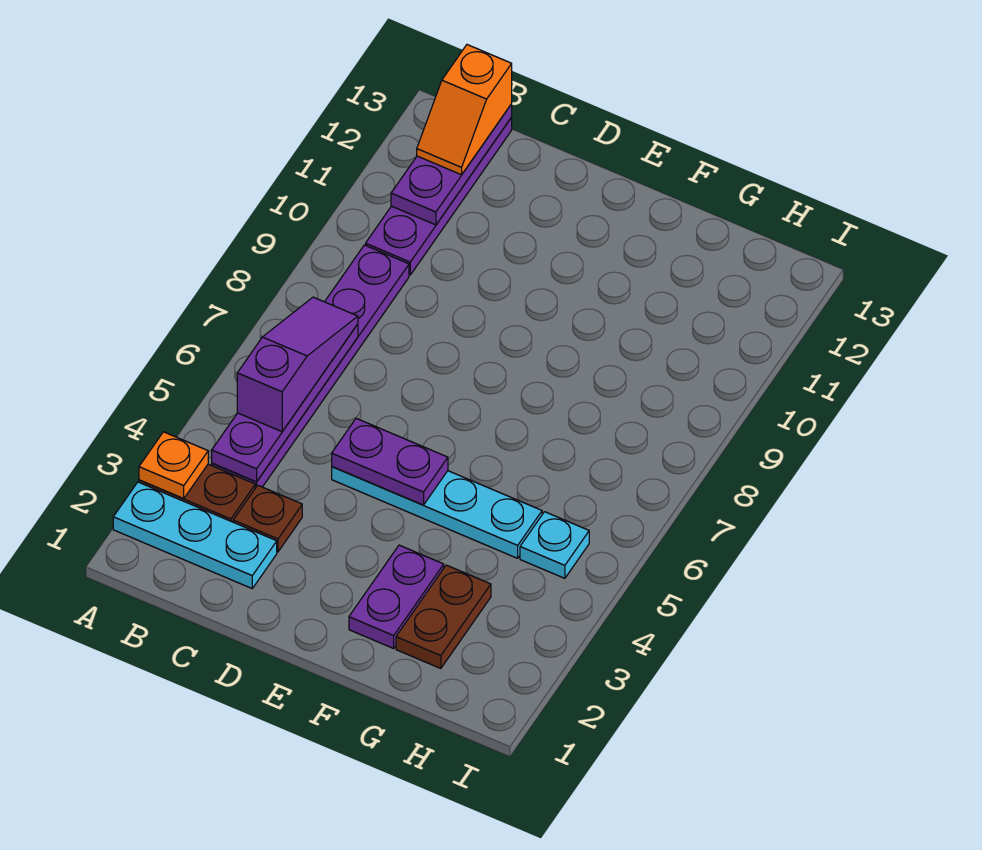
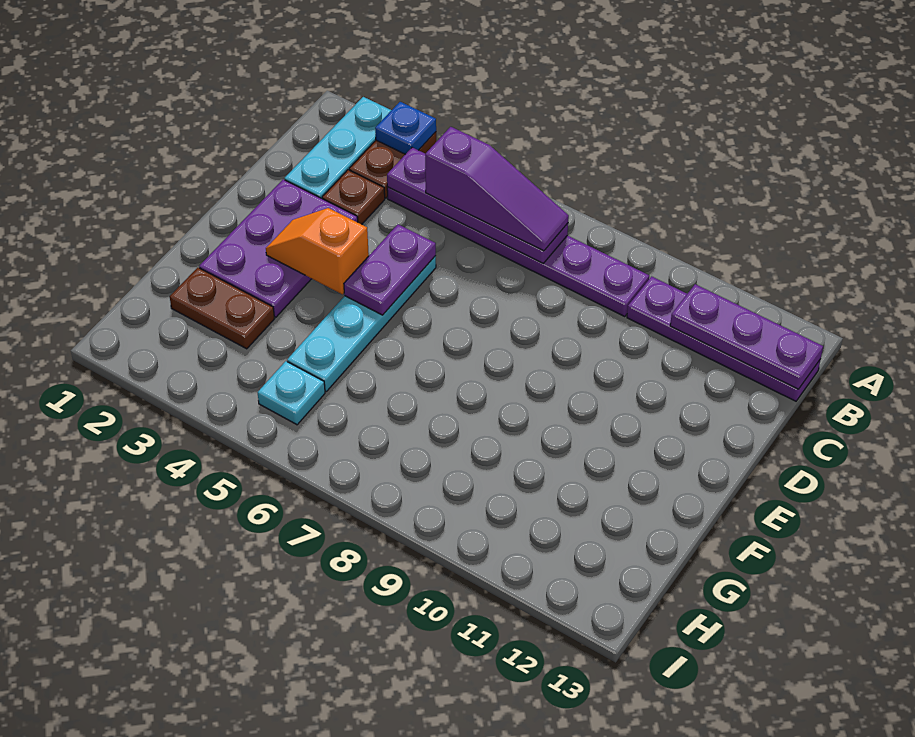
orange plate A3 level 2 -> blue plate A3 level 2
orange slope B12:B13 level 3 top 13 -> orange slope E3:E4 level 2 top 4
purple plate F2:F3 level 1 -> purple plate D2:F3 level 1

